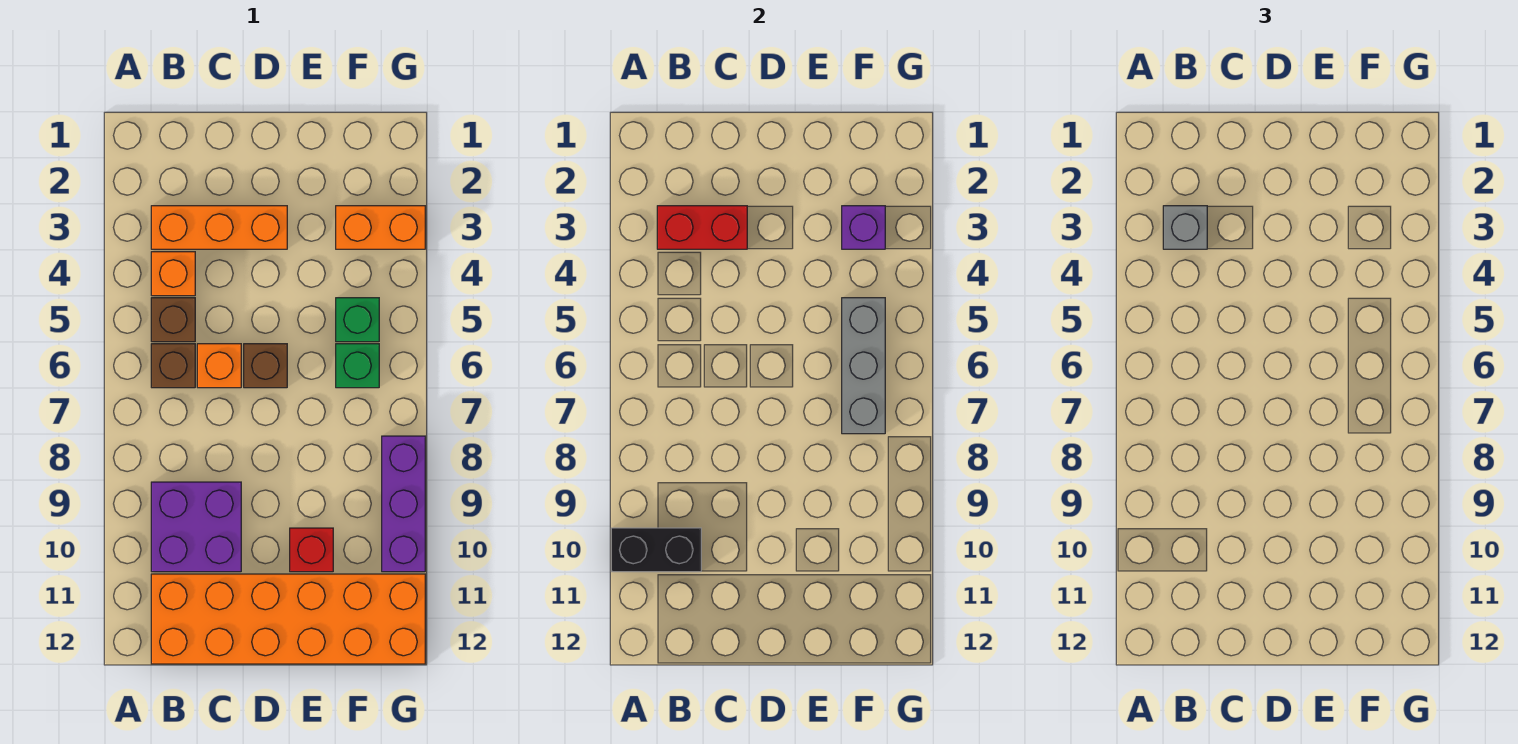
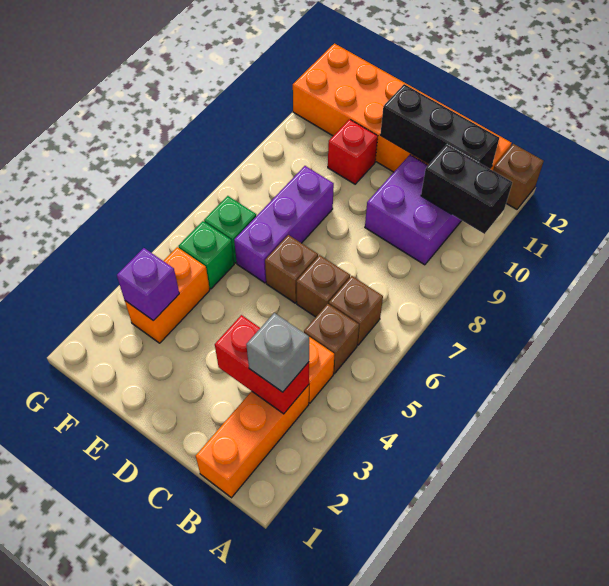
none -> brown brick A12 level 1
orange brick B3:D3 level 1 -> orange brick B1:B3 level 1
none -> black brick B11:D11 level 2
orange brick C6 level 1 -> brown brick C6 level 1
orange brick F3:G3 level 1 -> orange brick F3:F4 level 1
grey brick F5:F7 level 2 -> none
purple brick G8:G10 level 1 -> purple brick E6:E8 level 1

